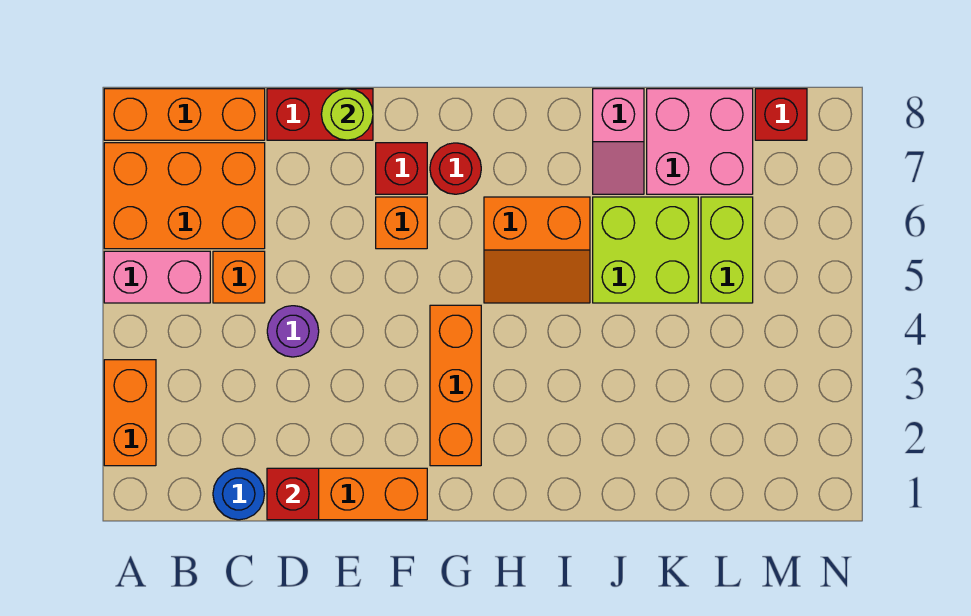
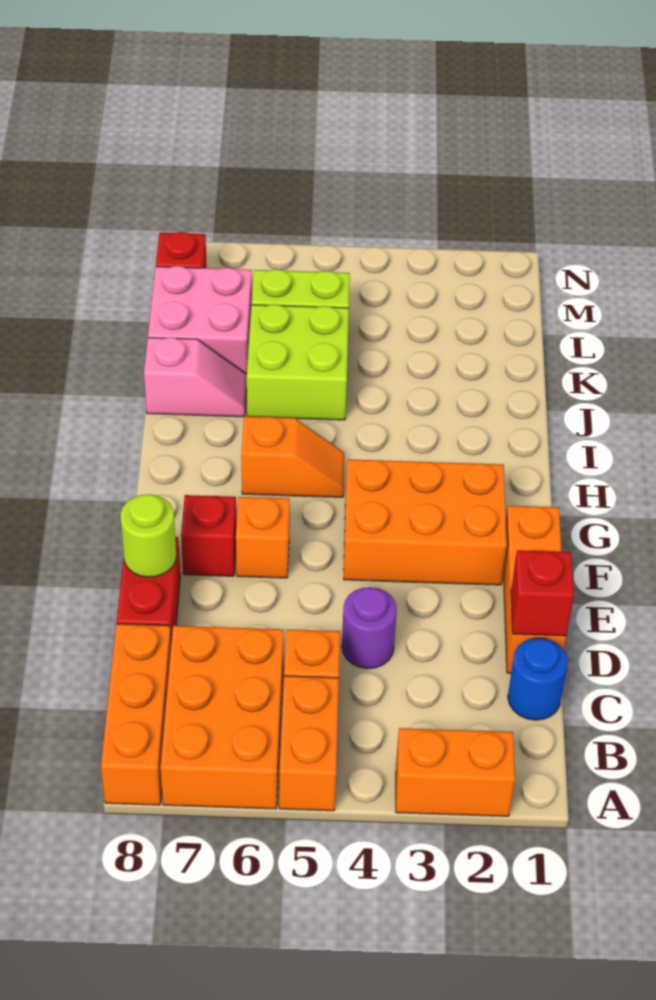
pink brick A5:B5 level 1 -> orange brick A5:B5 level 1
orange brick G2:G4 level 1 -> orange brick F2:G4 level 1
red round brick G7 level 1 -> none
orange slope H5:I6 level 1 top 6 -> orange slope H5:H6 level 1 top 6

